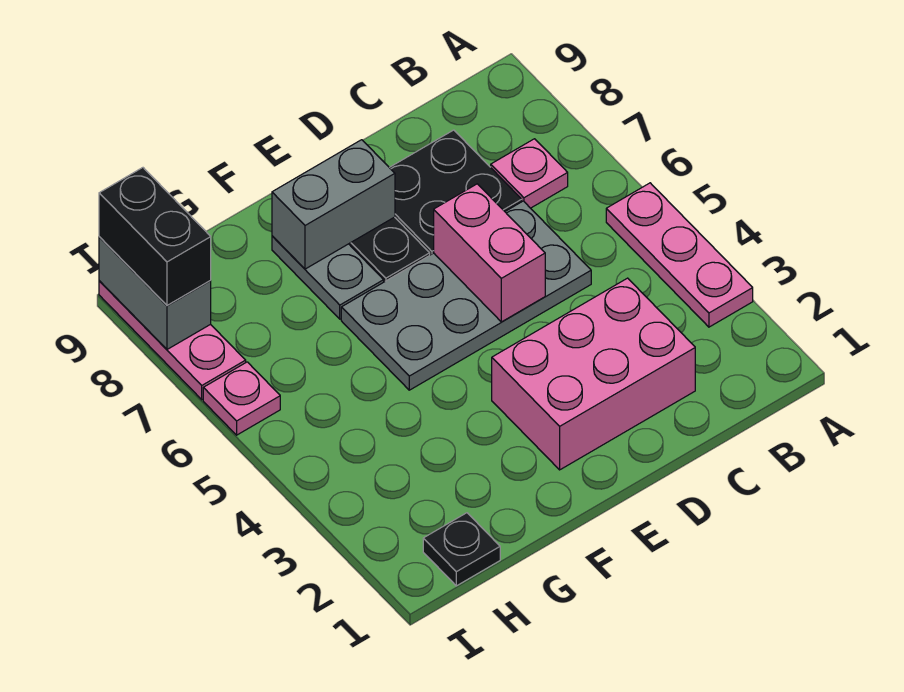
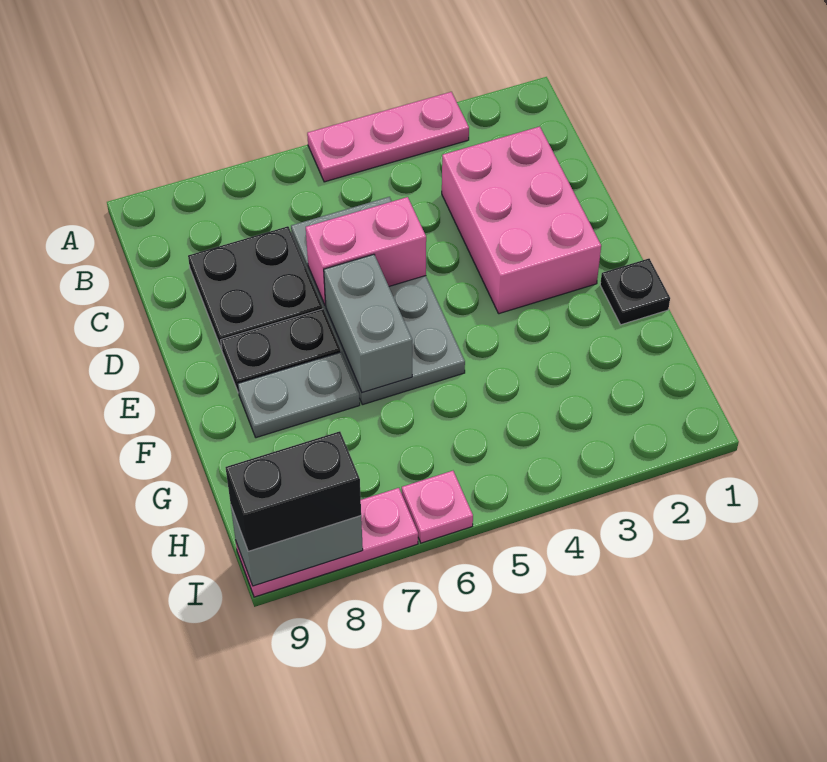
pink plate B7 level 1 -> none
grey brick E8:F8 level 2 -> grey brick E6:F6 level 2
black plate H1 level 1 -> black plate F1 level 1

